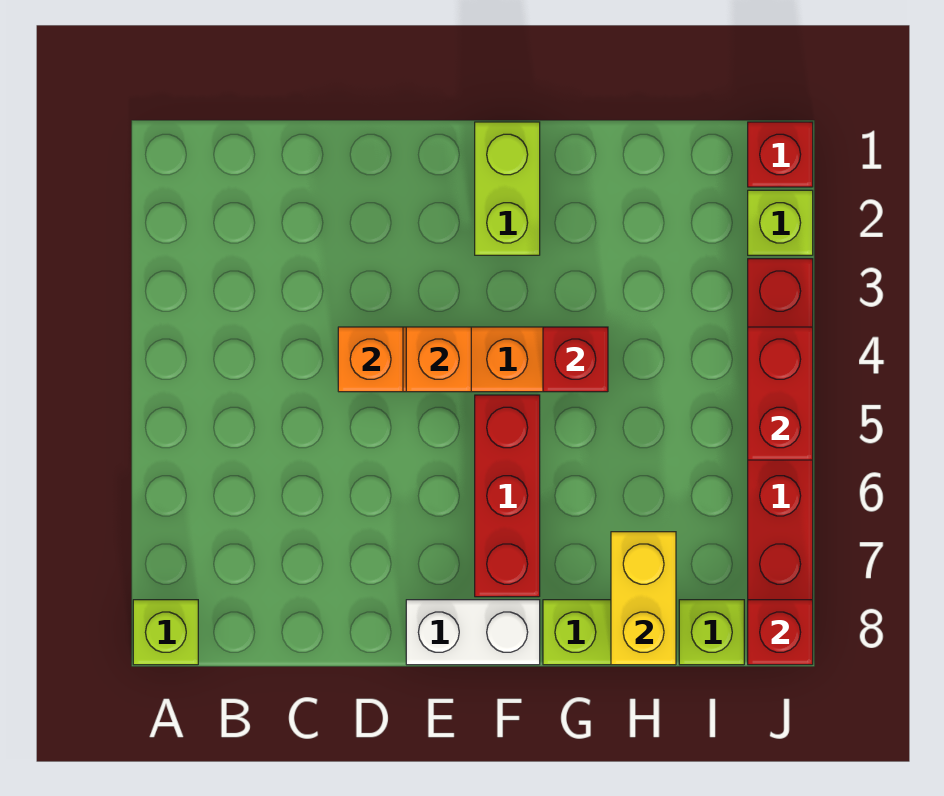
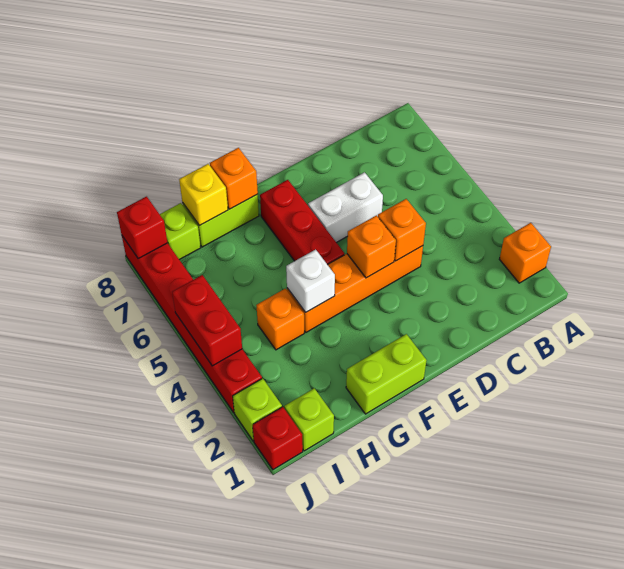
none -> orange brick A2 level 1
lime brick A8 level 1 -> lime brick I1 level 1
white brick E8:F8 level 1 -> white brick D6:E6 level 1
lime brick F1:F2 level 1 -> lime brick F1:G1 level 1
red brick G4 level 2 -> white brick G4 level 2
none -> orange brick G8 level 2
none -> orange brick H4 level 1
yellow brick H7:H8 level 2 -> yellow brick H8 level 2

